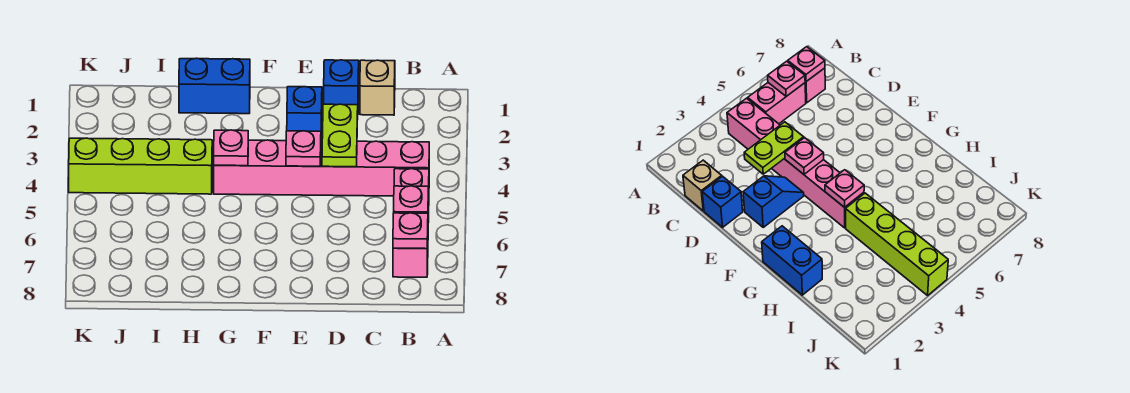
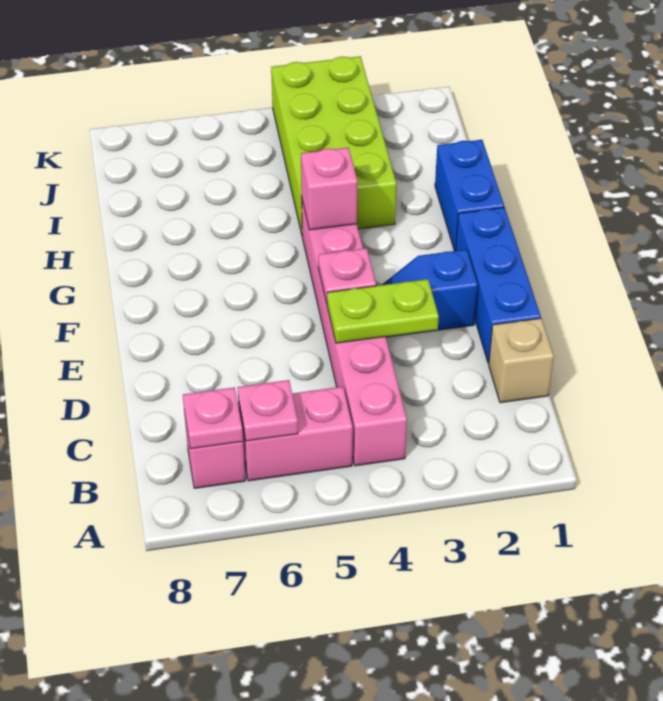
blue brick D1 level 1 -> blue brick D1:F1 level 1
pink plate G4 level 2 -> pink brick G4 level 2
lime brick H4:K4 level 1 -> lime brick H3:K4 level 1

